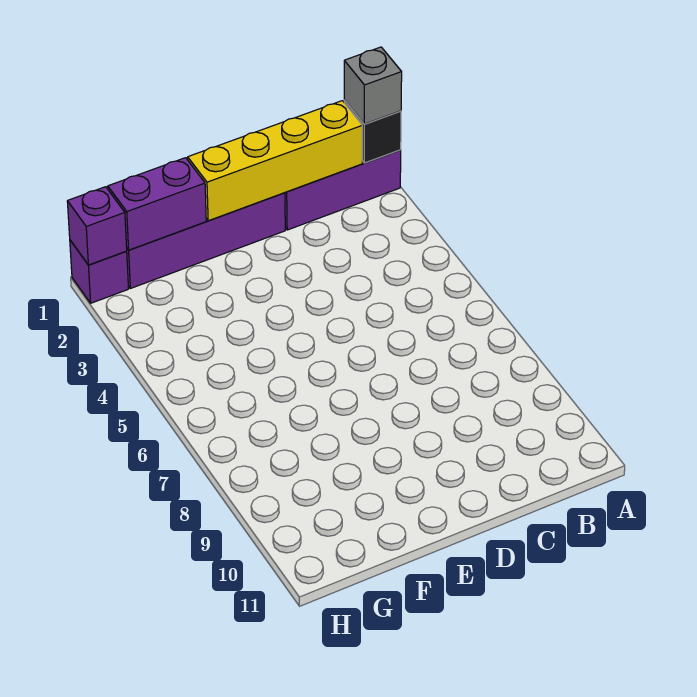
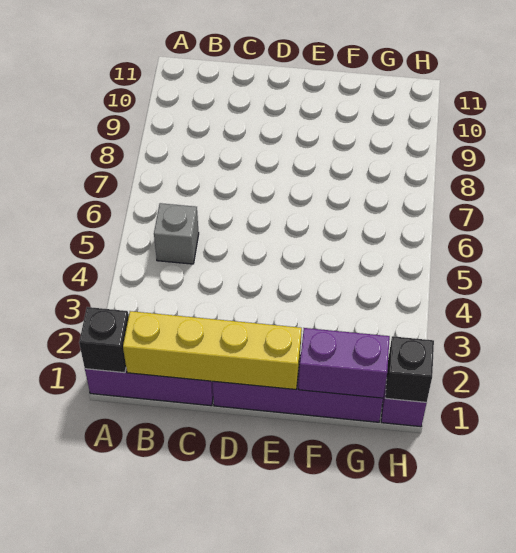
grey brick A1 level 3 -> grey brick B5 level 1
purple brick H1 level 2 -> black brick H1 level 2

